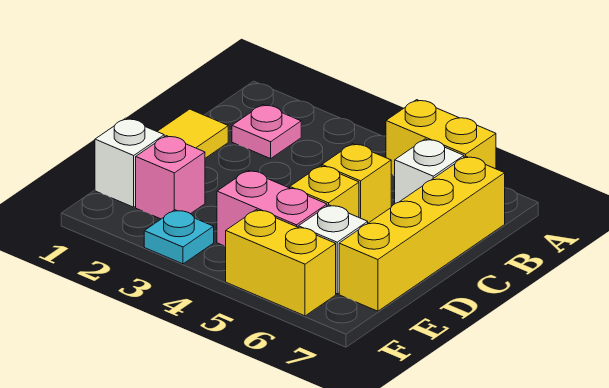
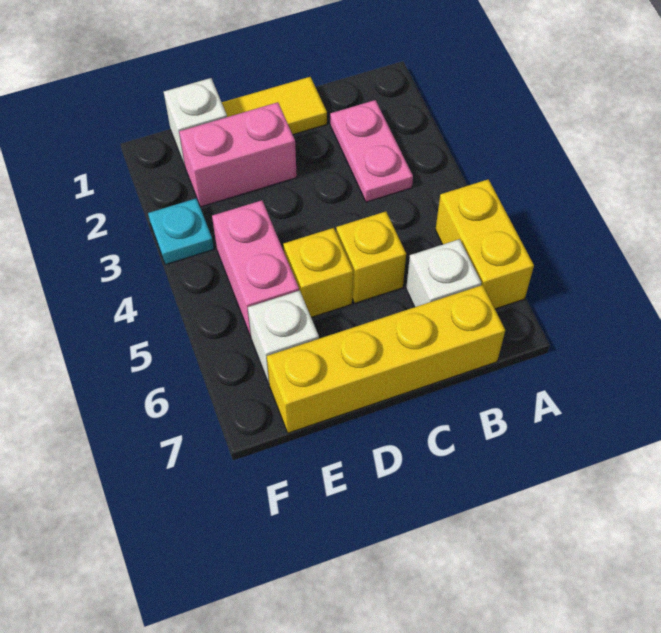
pink plate B2 level 1 -> pink plate B2:B3 level 1
pink brick E2 level 1 -> pink brick D2:E2 level 1
yellow brick F5:F6 level 1 -> none

